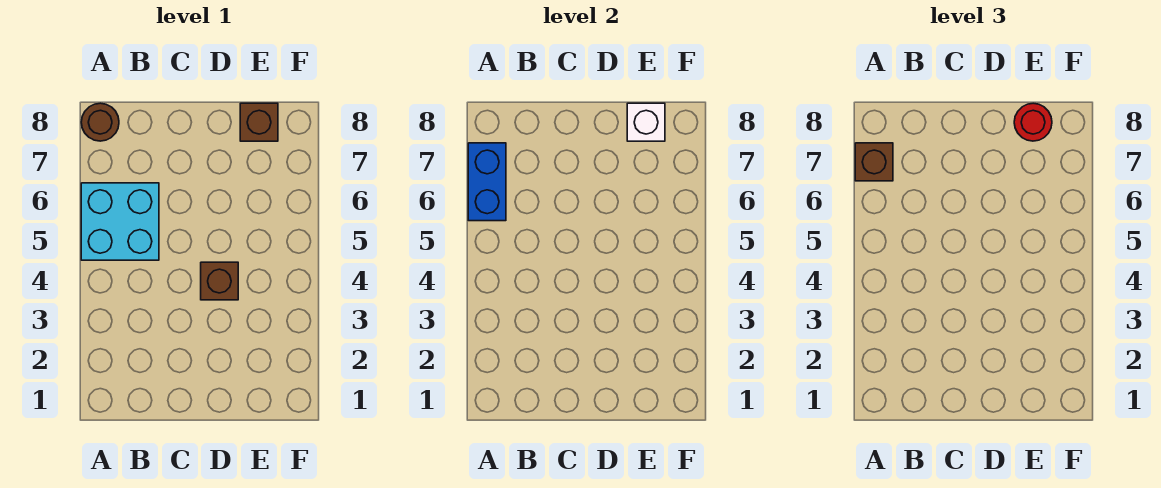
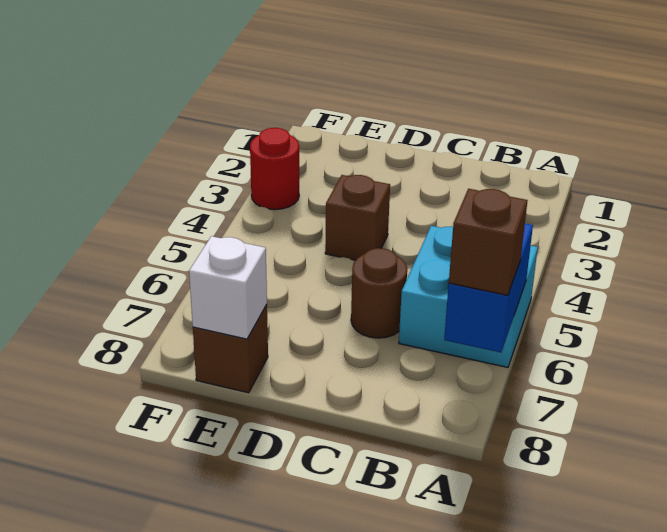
brown round brick A8 level 1 -> brown round brick C6 level 1
red round brick E8 level 3 -> red round brick F3 level 1

